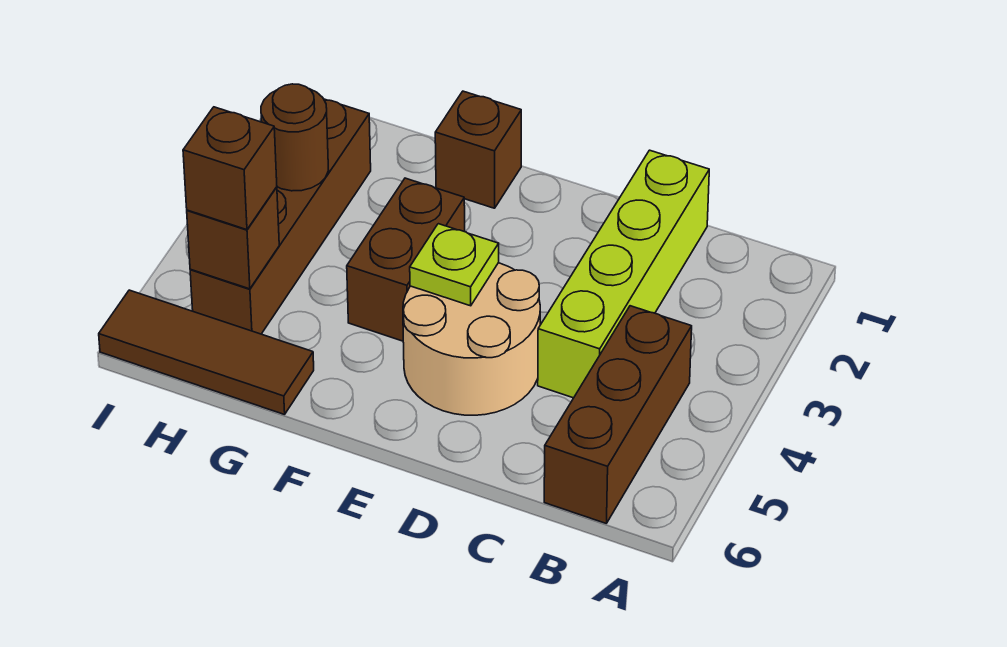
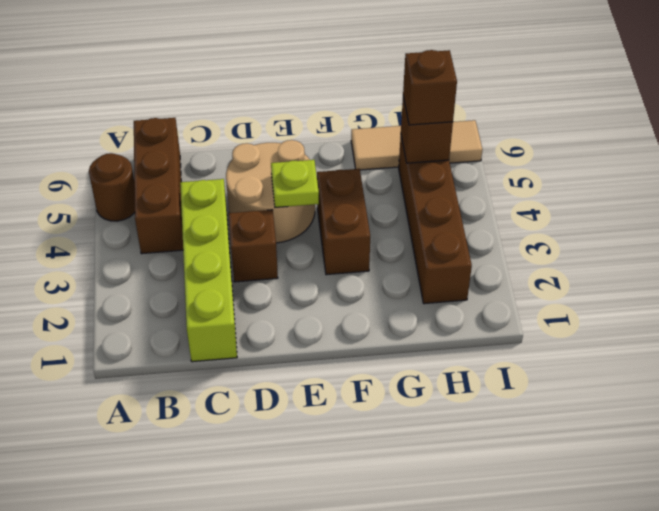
brown brick F1 level 1 -> brown brick D3 level 1
brown tile G6:I6 level 1 -> tan tile G6:I6 level 1
brown round brick H3 level 2 -> brown round brick A5 level 1

